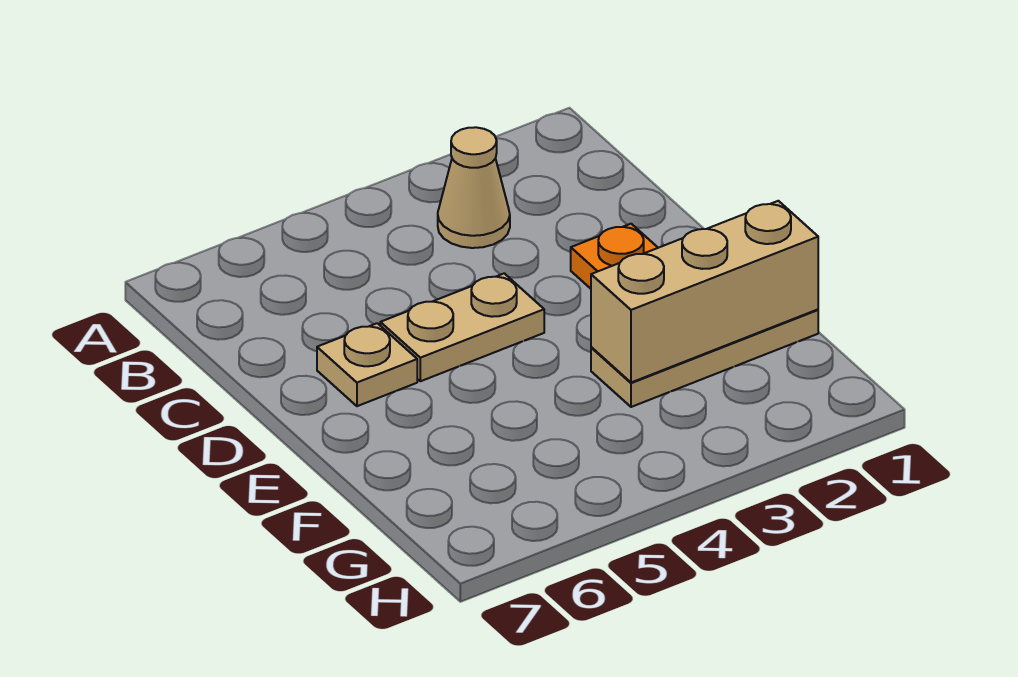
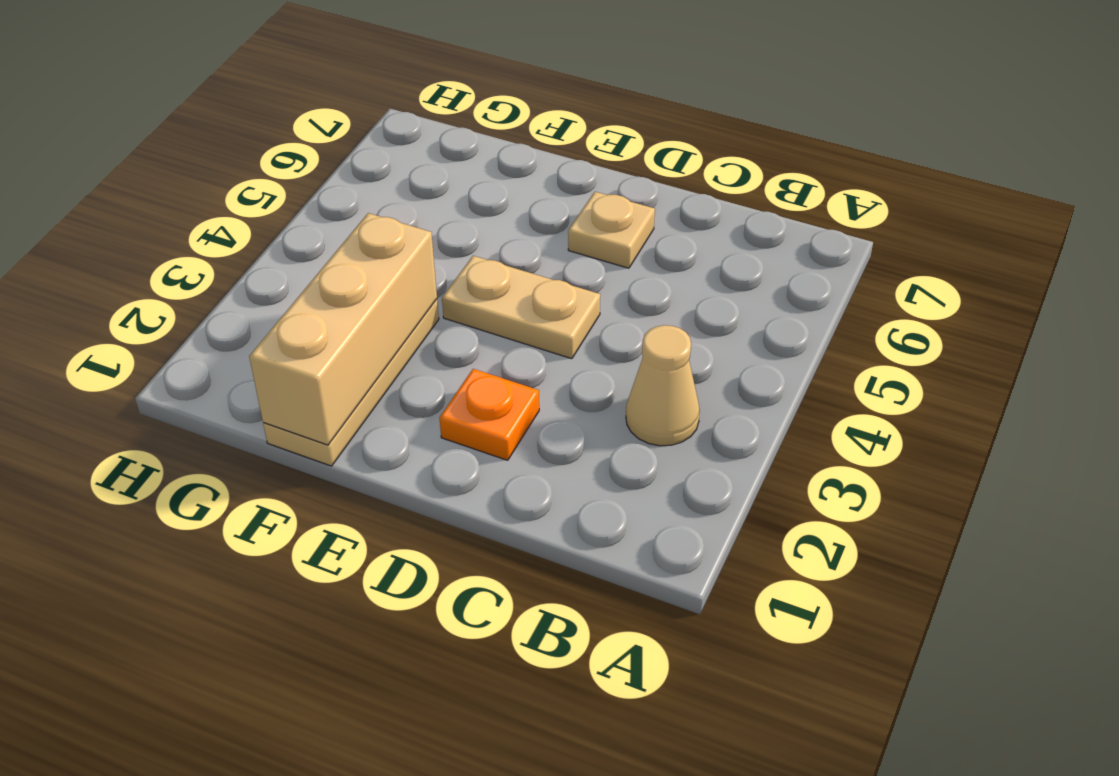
tan plate D4:D5 level 1 -> tan plate D4:E4 level 1

